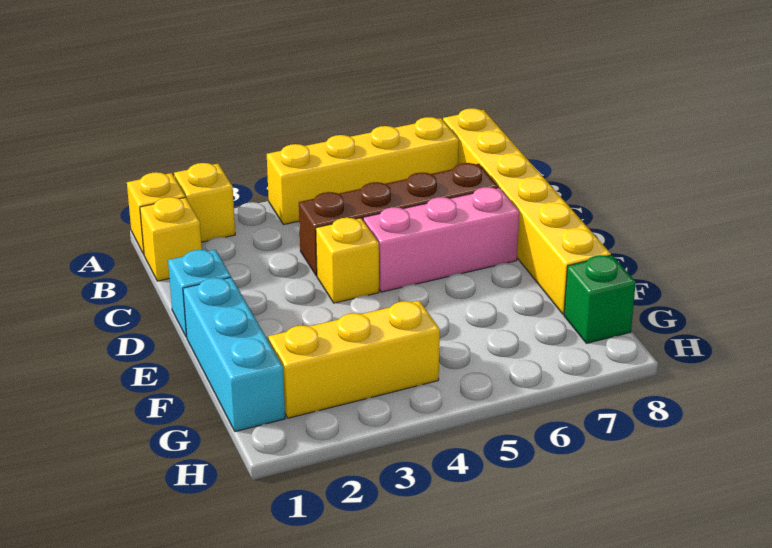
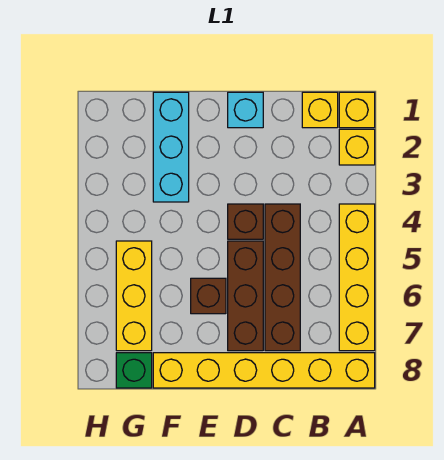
yellow brick D4 level 1 -> brown brick D4 level 1
pink brick D5:D7 level 1 -> brown brick D5:D7 level 1
cyan brick E1:G1 level 1 -> cyan brick F1:F3 level 1
none -> brown brick E6 level 1
yellow brick G2:G4 level 1 -> yellow brick G5:G7 level 1

